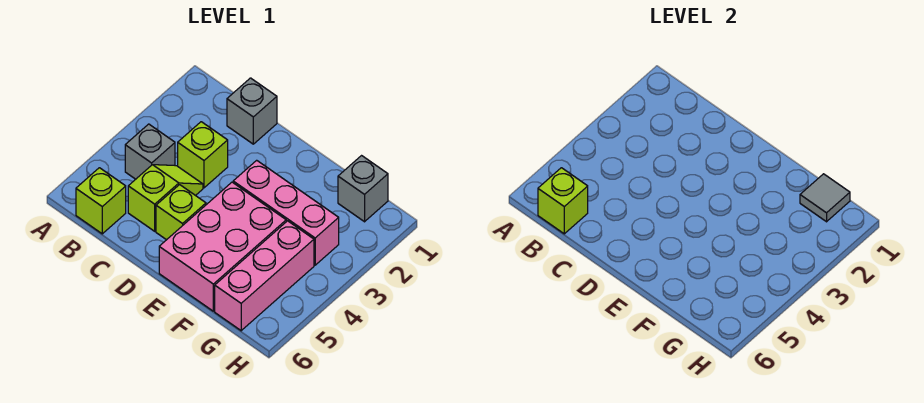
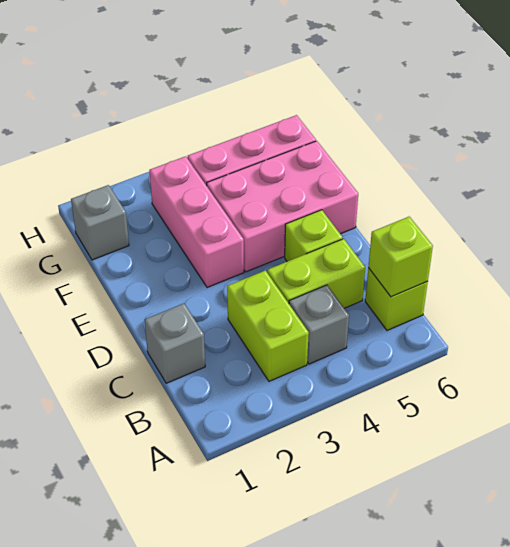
lime brick C3 level 1 -> lime brick B3:C3 level 1
lime slope C4:C5 level 1 top 5 -> lime brick C4:C5 level 1
grey tile G1 level 2 -> none

